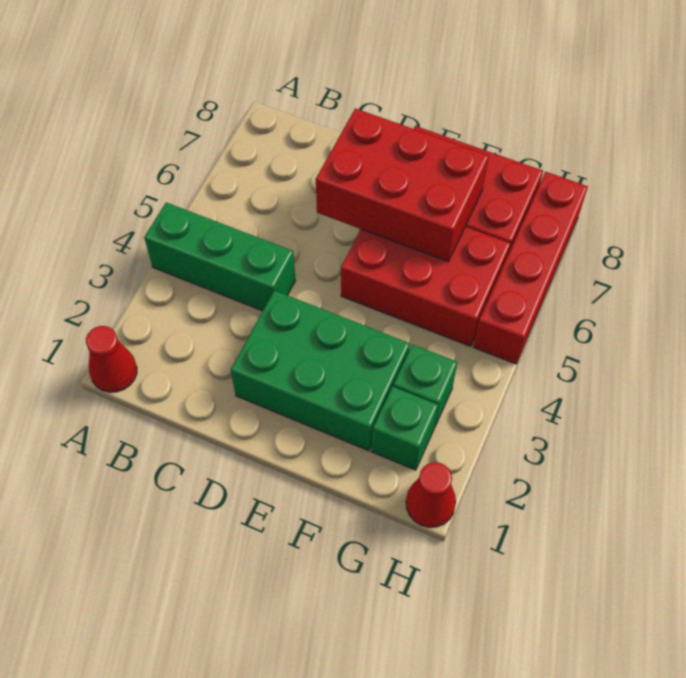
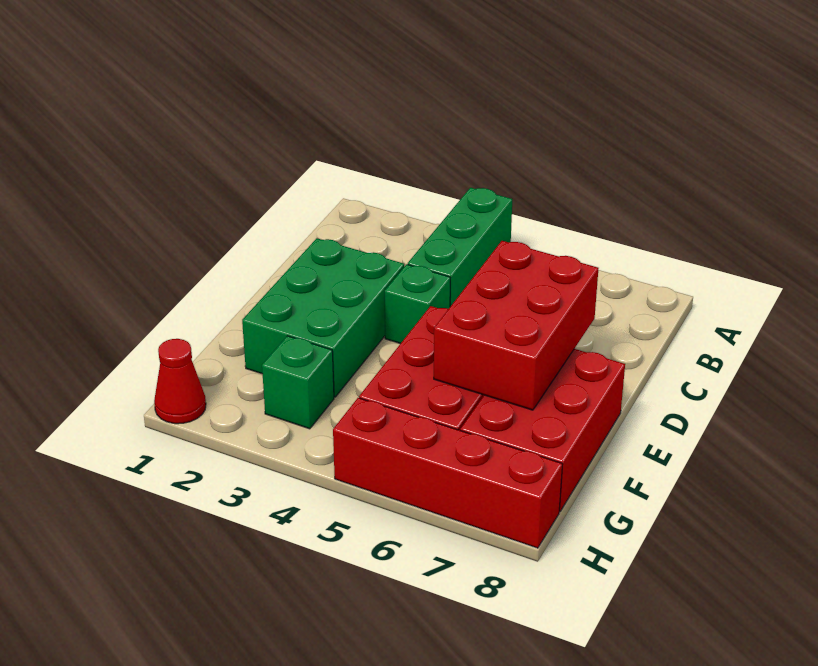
red cone A1 level 1 -> none
green brick G2 level 1 -> green brick D4 level 1

